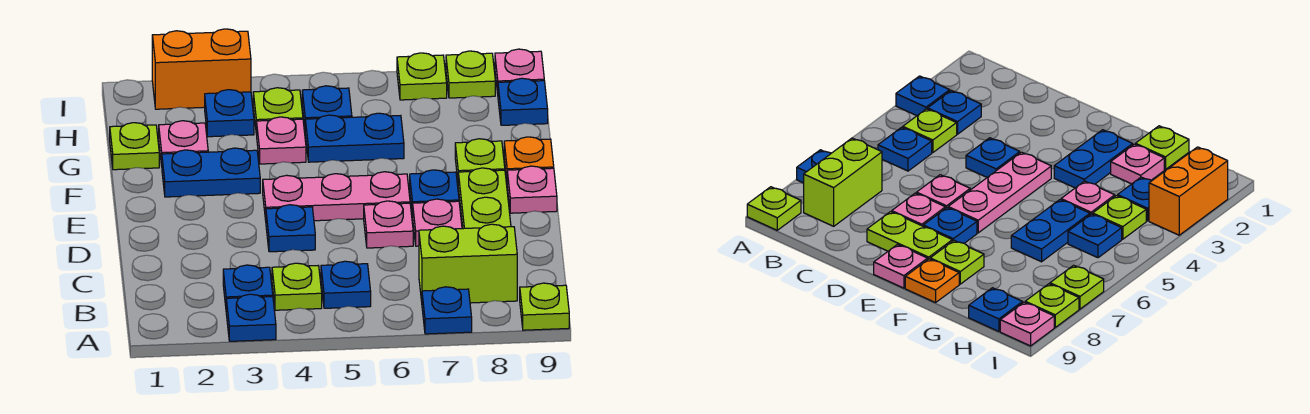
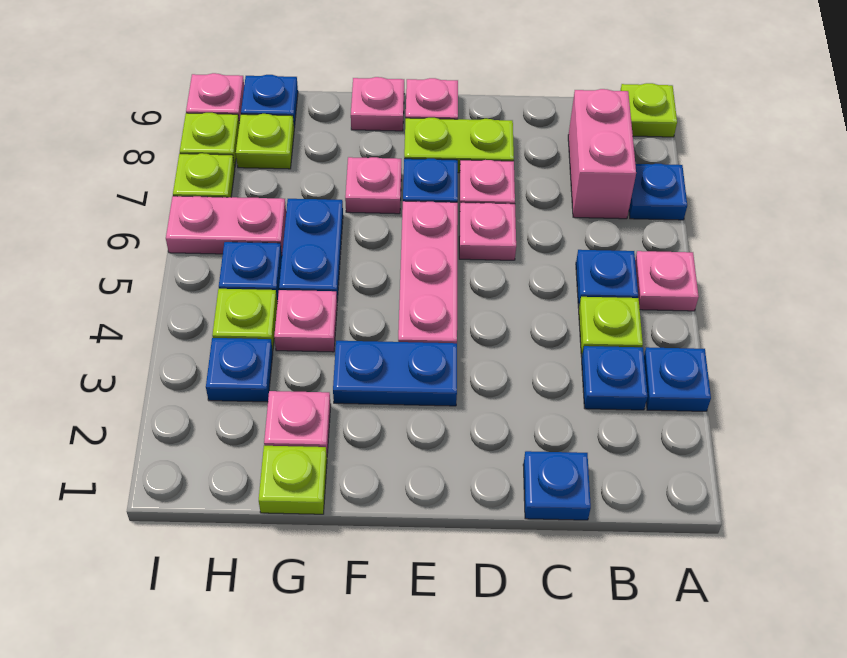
none -> pink plate A5 level 1
lime brick B7:B8 level 1 -> pink brick B7:B8 level 1
blue plate D4 level 1 -> blue plate C1 level 1
blue plate F2:F3 level 1 -> blue plate E3:F3 level 1
none -> pink plate F7 level 1
lime plate F8 level 1 -> lime plate H8 level 1
orange plate F9 level 1 -> pink plate F9 level 1
none -> pink plate H6:I6 level 1
orange brick I2:I3 level 1 -> none

